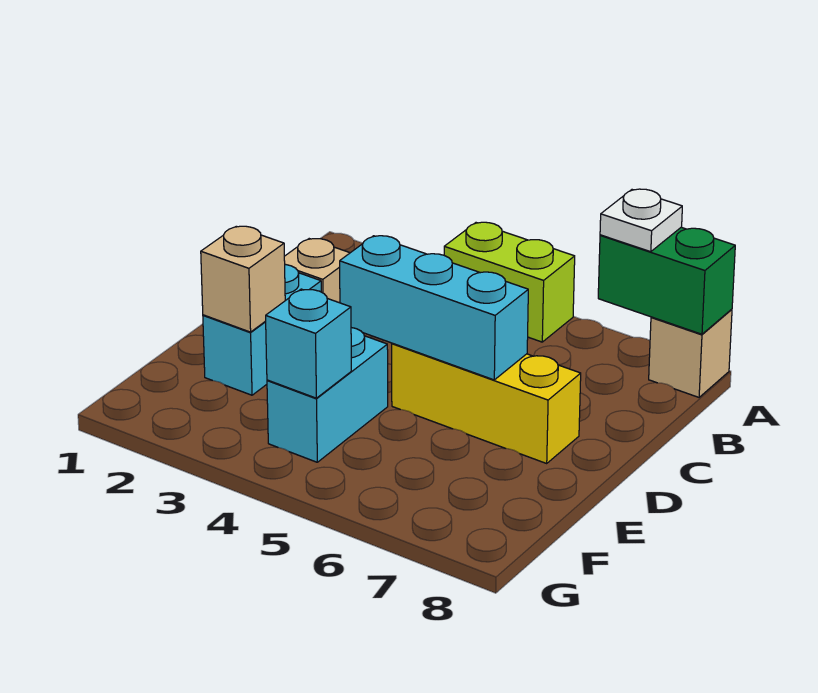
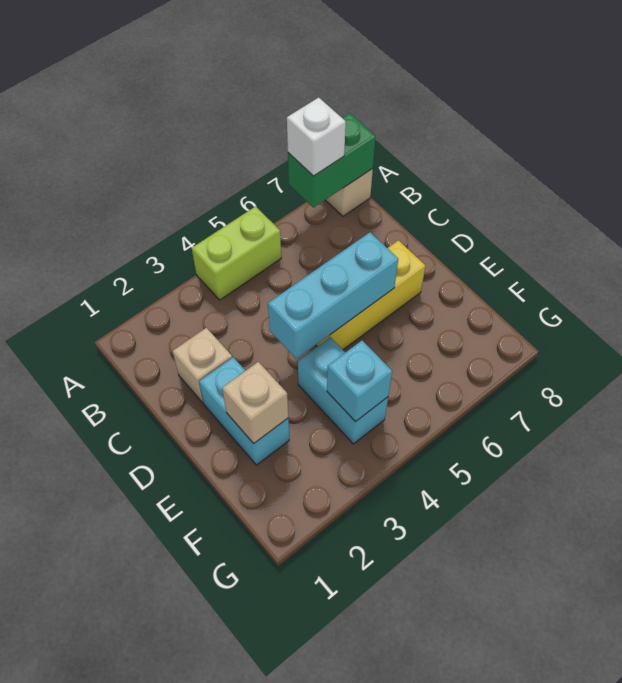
white plate A7 level 3 -> white brick A7 level 3

